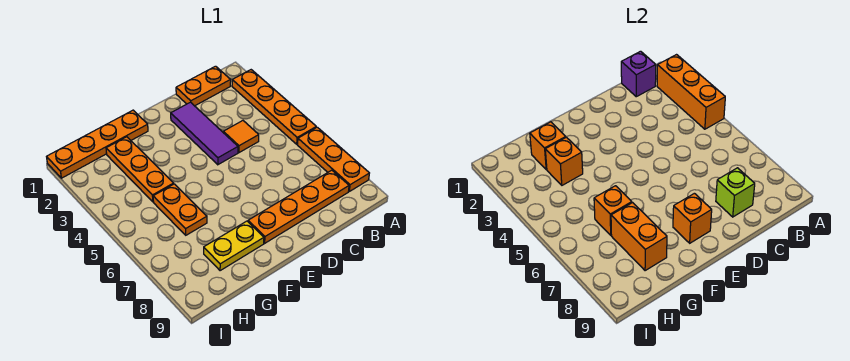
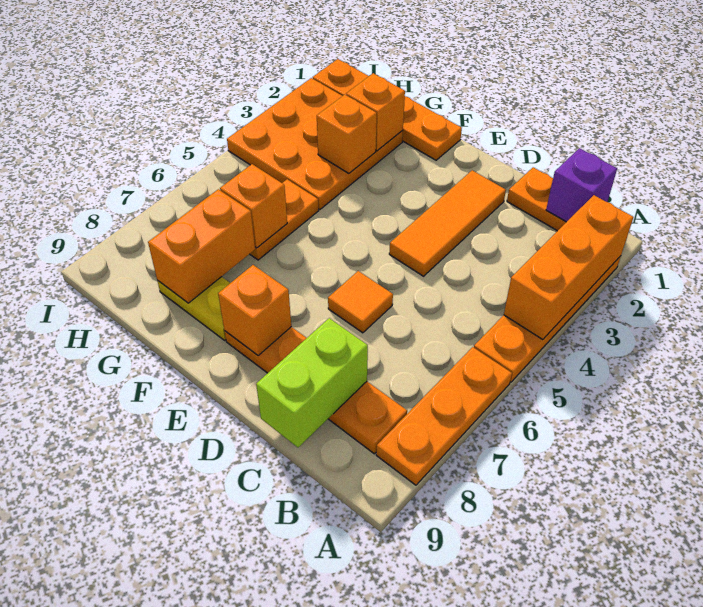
orange tile C4 level 1 -> orange tile D6 level 1
lime brick C8 level 2 -> lime brick C8:C9 level 2
purple tile D2:D4 level 1 -> orange tile D2:D4 level 1
orange plate G2:G4 level 1 -> orange plate G2:I4 level 1

